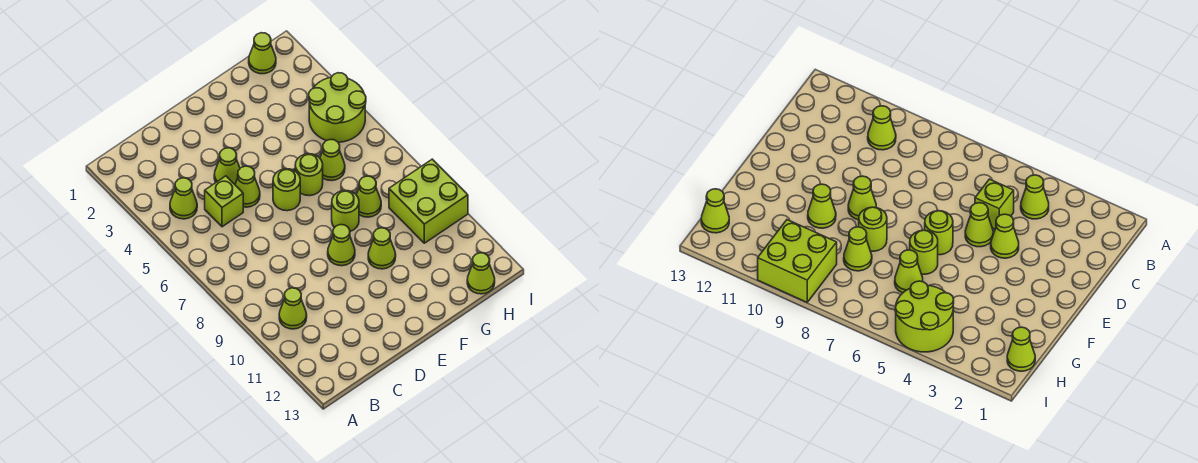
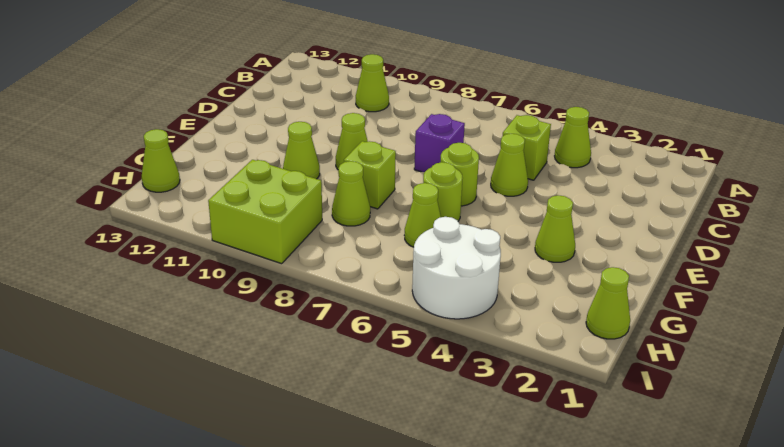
lime cone D4 level 1 -> lime cone F3 level 1
none -> purple brick D7 level 1
lime round brick F8 level 1 -> lime brick F8 level 1
lime round brick H4:I5 level 1 -> white round brick H4:I5 level 1

